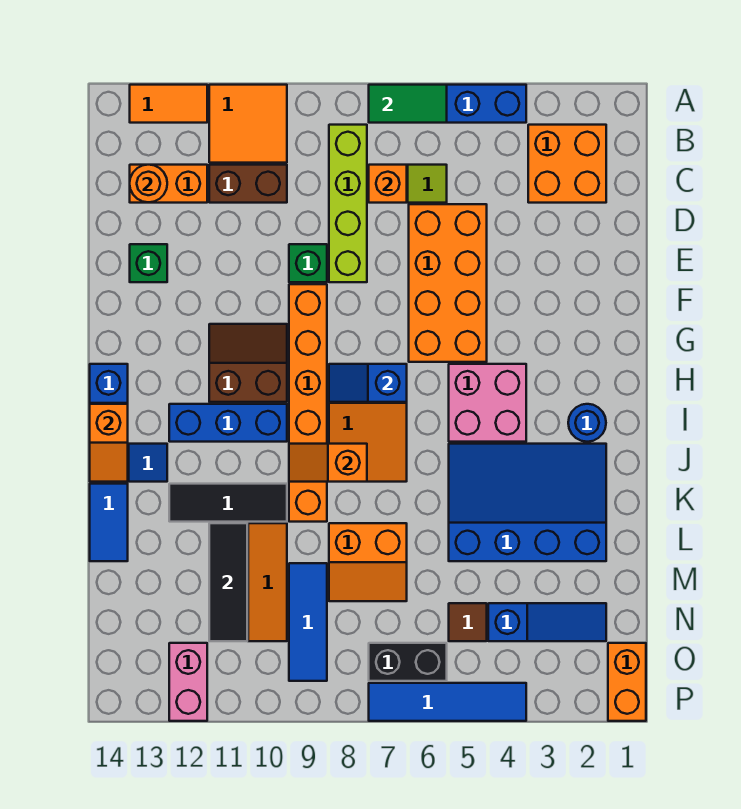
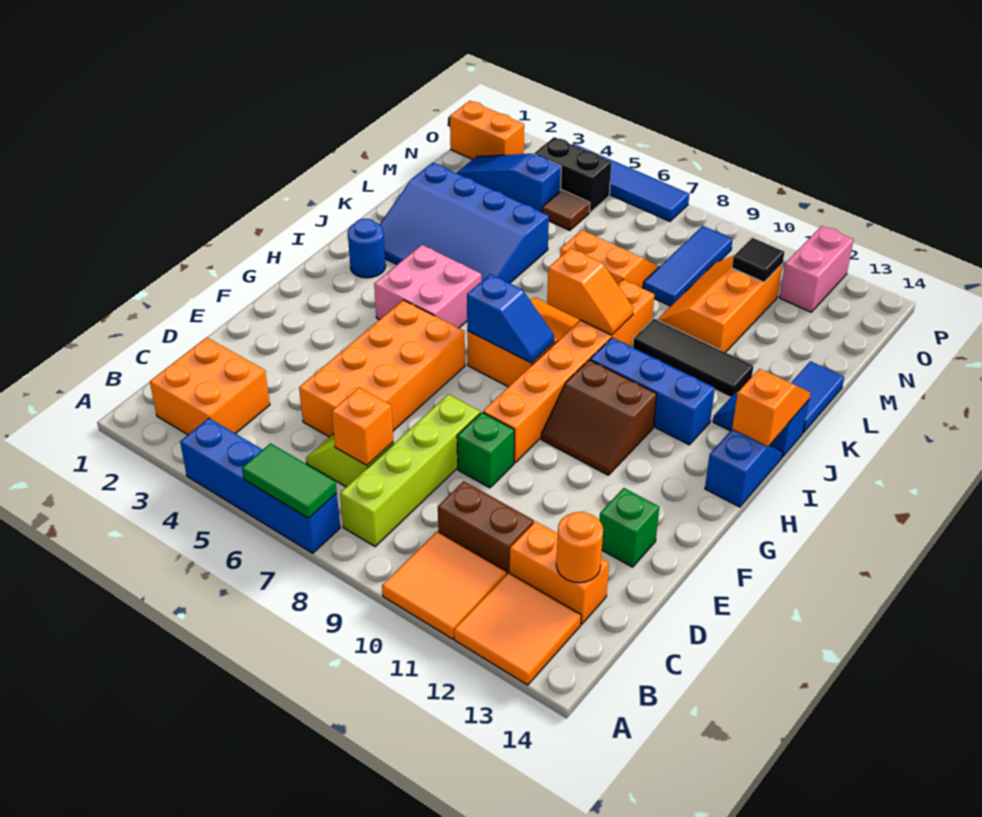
orange tile A12:A13 level 1 -> orange tile A12:B13 level 1
black tile L11:N11 level 2 -> black tile N11 level 2
orange brick O1:P1 level 1 -> orange brick O1:O2 level 1
black brick O6:O7 level 1 -> black brick O4:O5 level 1

